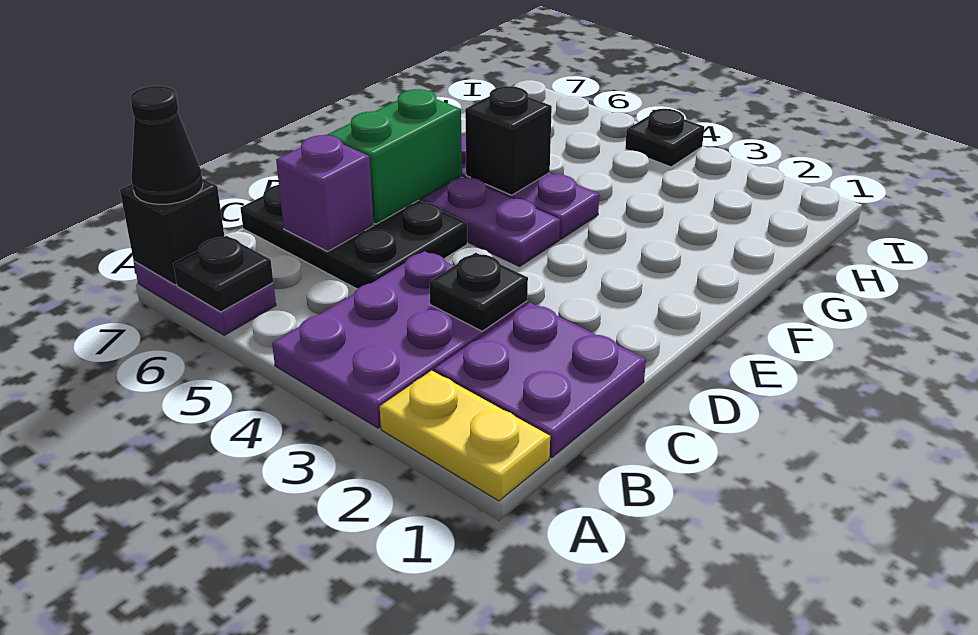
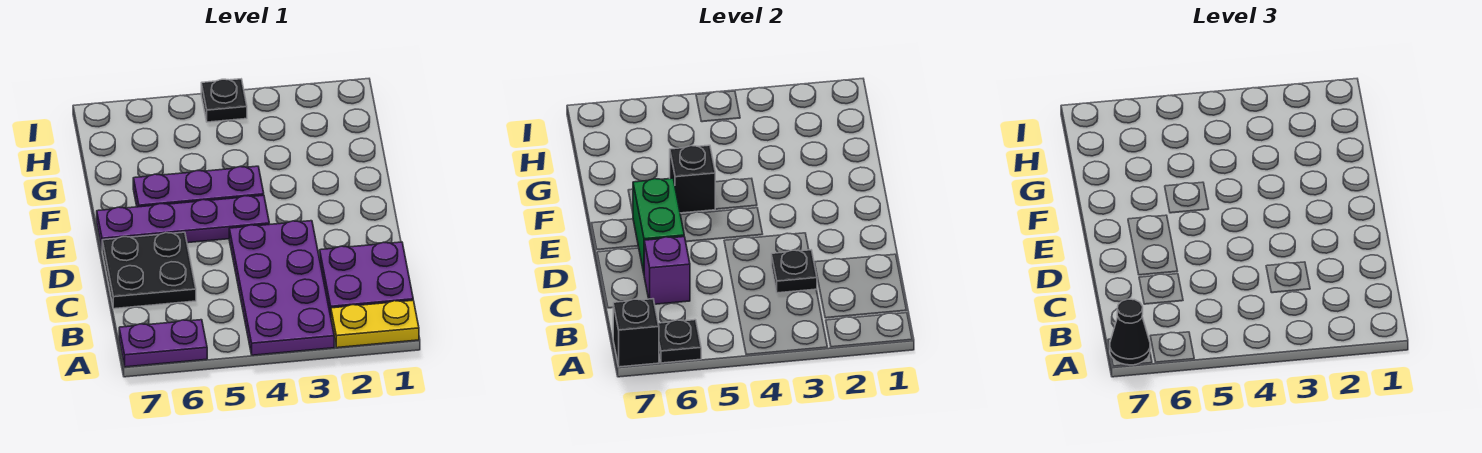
purple plate A3:C4 level 1 -> purple plate A3:D4 level 1
black plate C5:D7 level 1 -> black plate C6:D7 level 1

